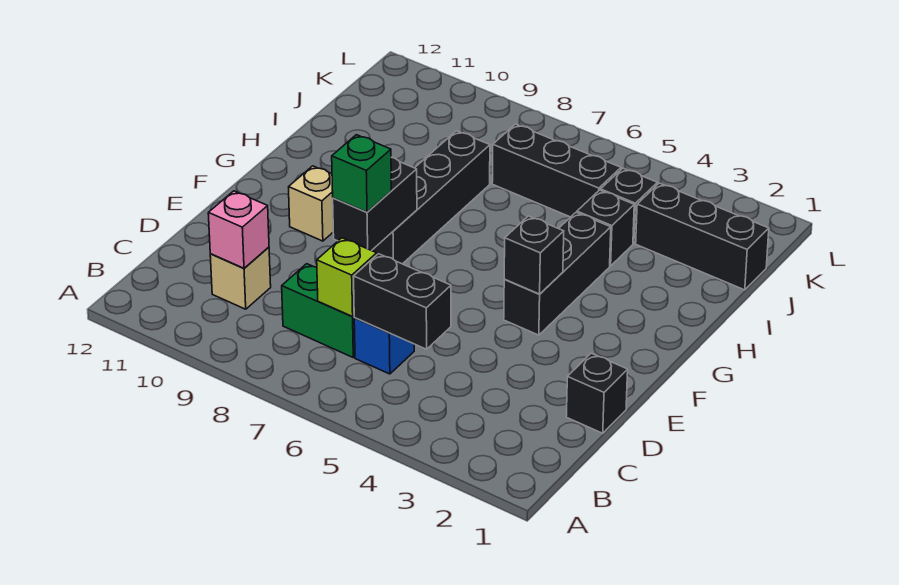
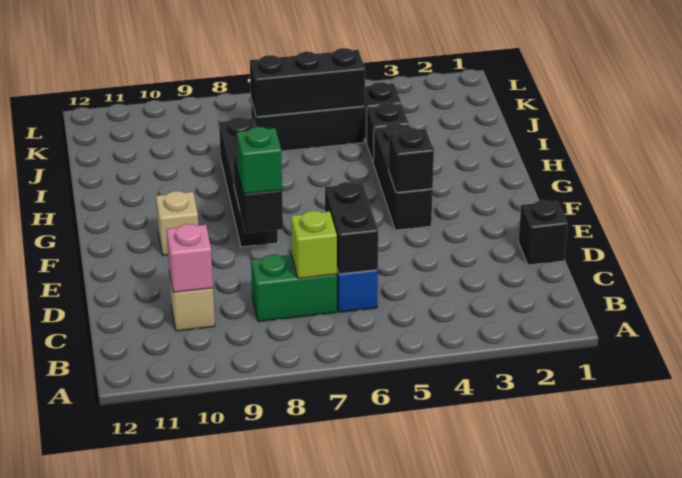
black brick C5:C6 level 2 -> black brick C6:D6 level 2
black brick J1:J3 level 1 -> black brick J5:J7 level 2

